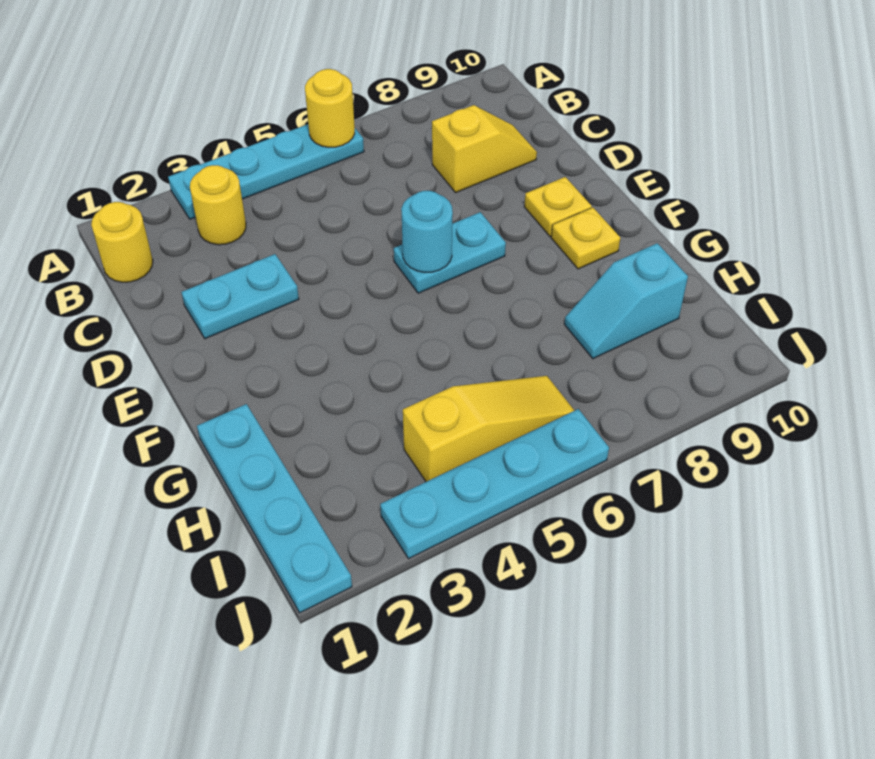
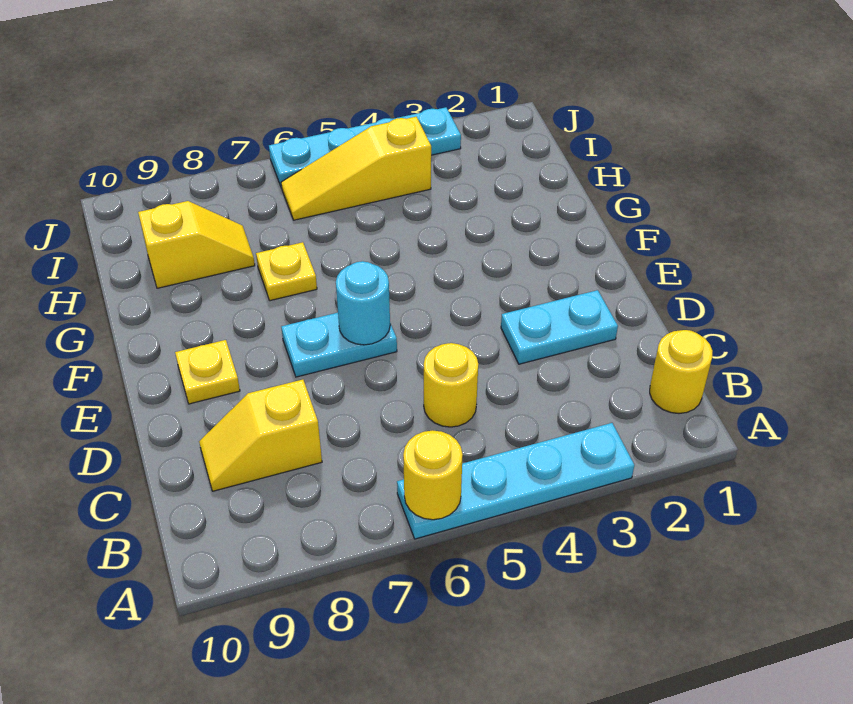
yellow round brick B3 level 1 -> yellow round brick C5 level 1
yellow plate F9 level 1 -> yellow plate G7 level 1
cyan plate G1:J1 level 1 -> none
cyan slope H8:H9 level 1 top 9 -> yellow slope H8:H9 level 1 top 9

